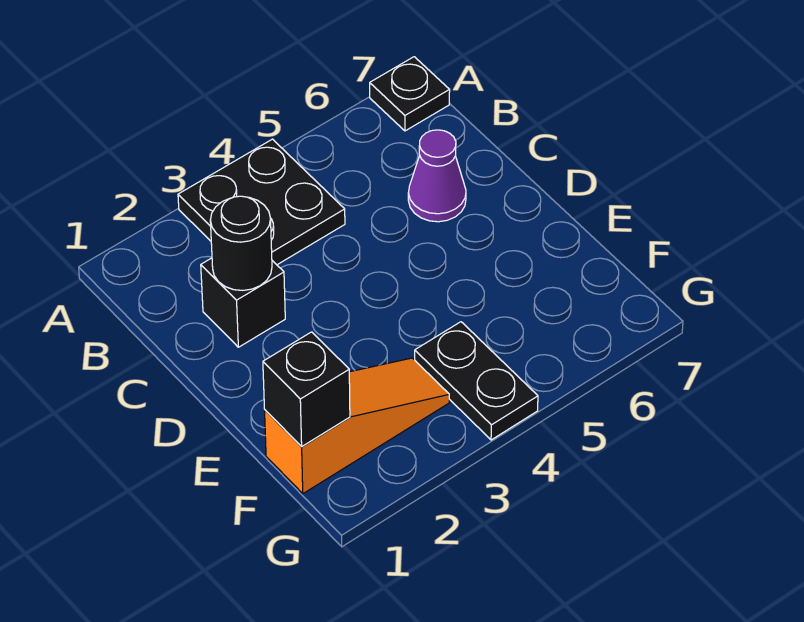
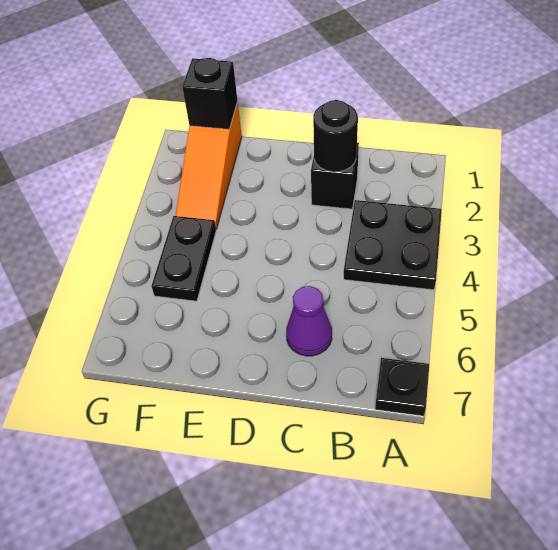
black plate F4:G4 level 1 -> black plate F4:F5 level 1

